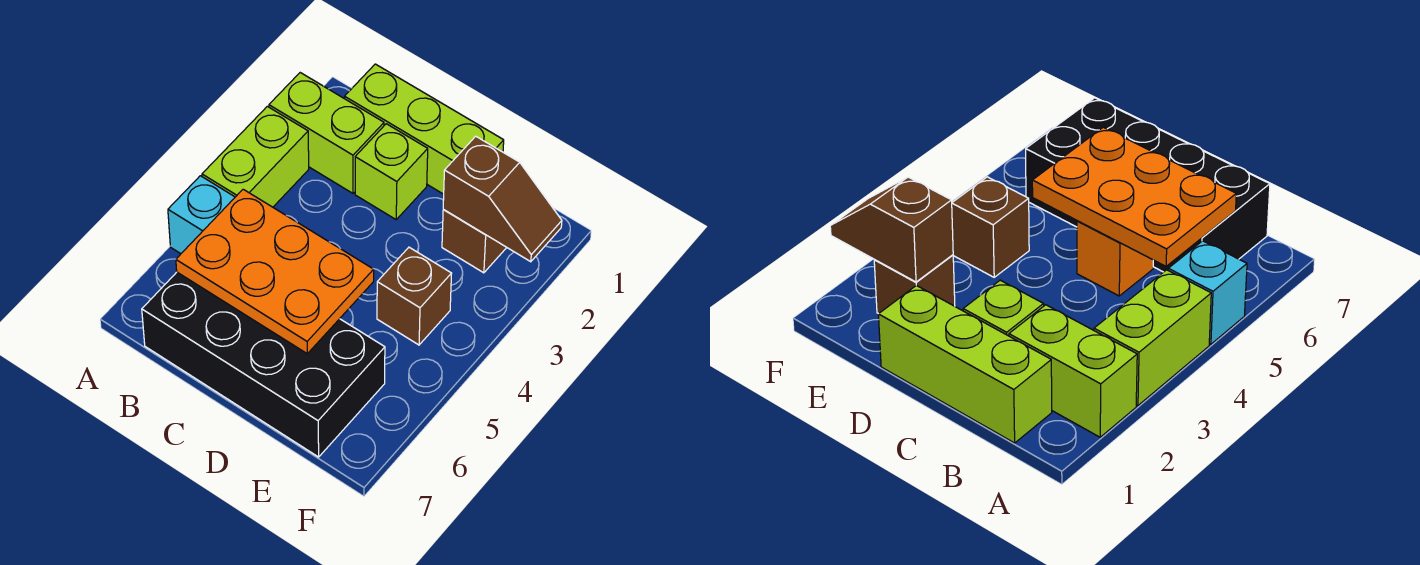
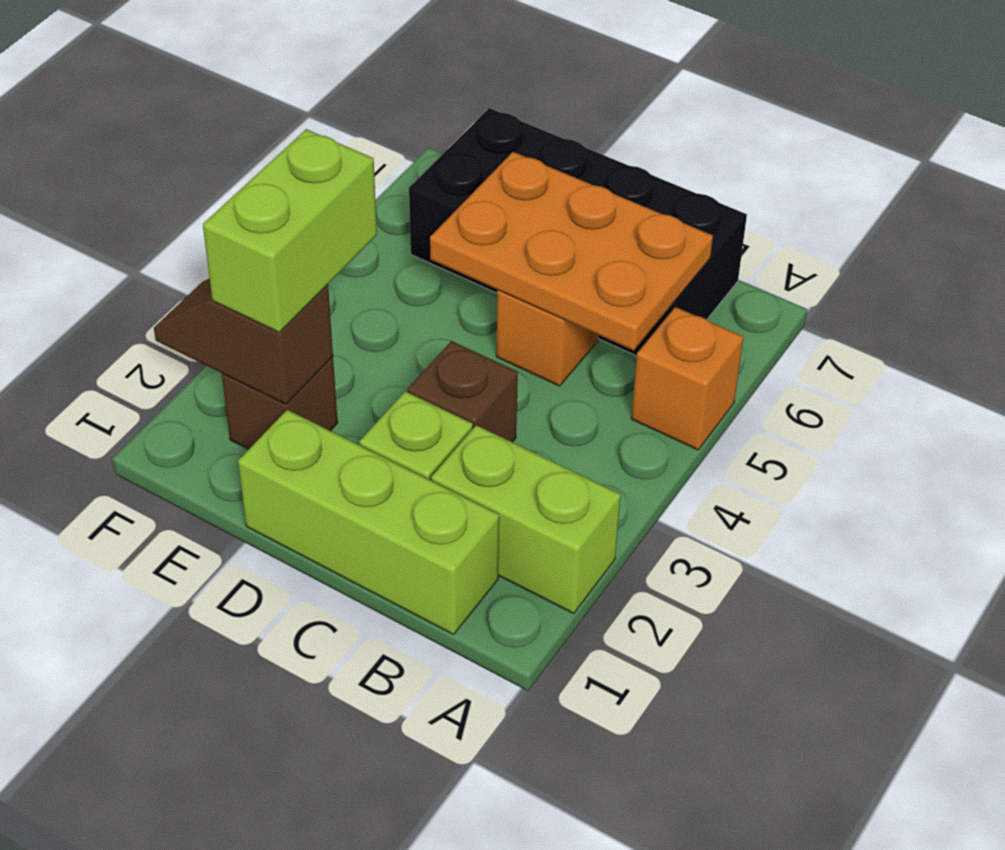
lime brick A3:A4 level 1 -> lime brick E2:E3 level 3
cyan brick A5 level 1 -> orange brick A5 level 1
brown brick E4 level 1 -> brown brick C3 level 1

